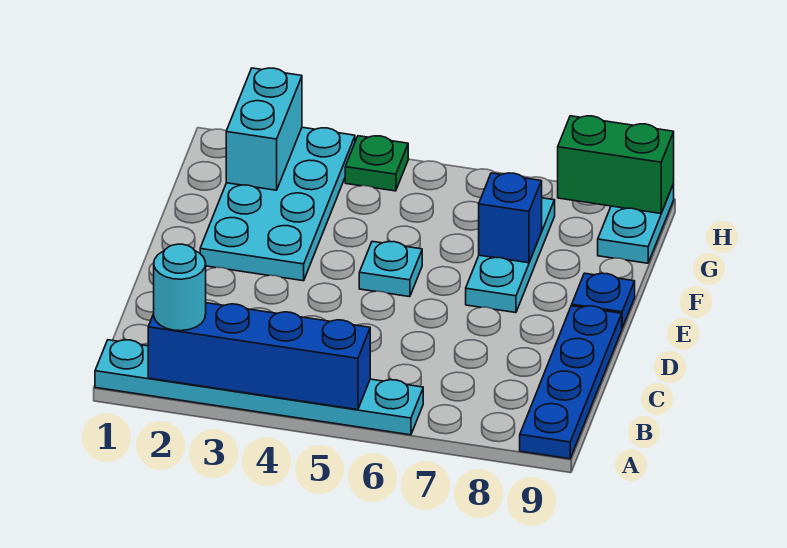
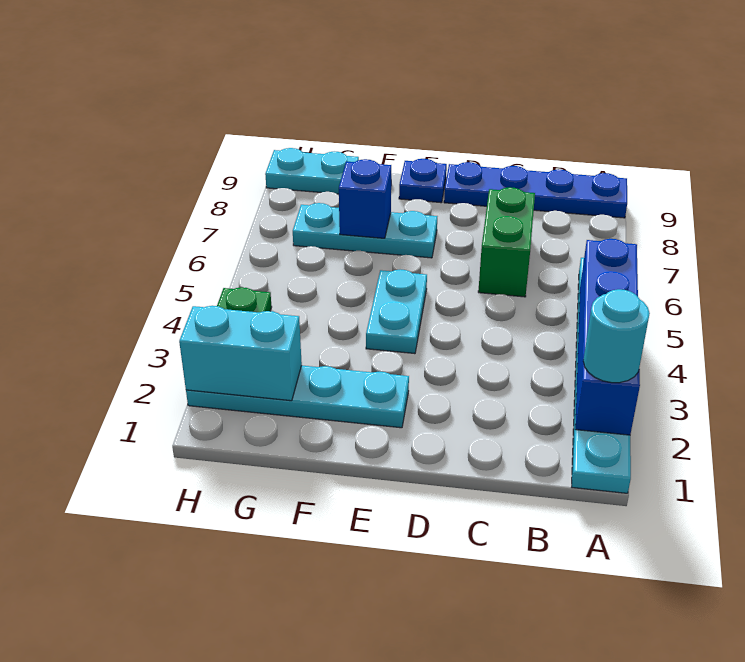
cyan plate E2:H3 level 1 -> cyan plate E2:H2 level 1
cyan plate E5 level 1 -> cyan plate E4:E5 level 1
green brick H8:H9 level 2 -> green brick C6:C7 level 1

